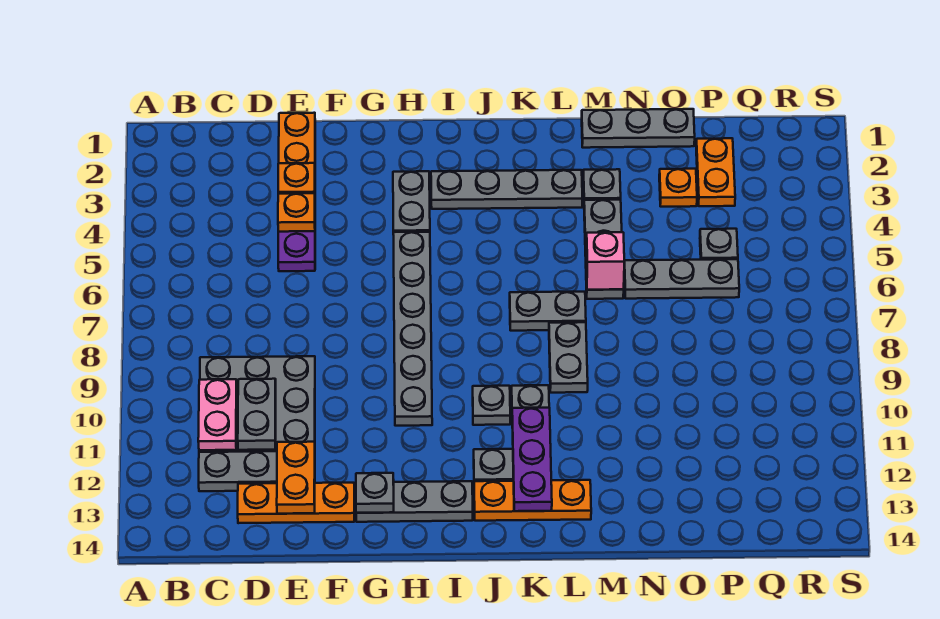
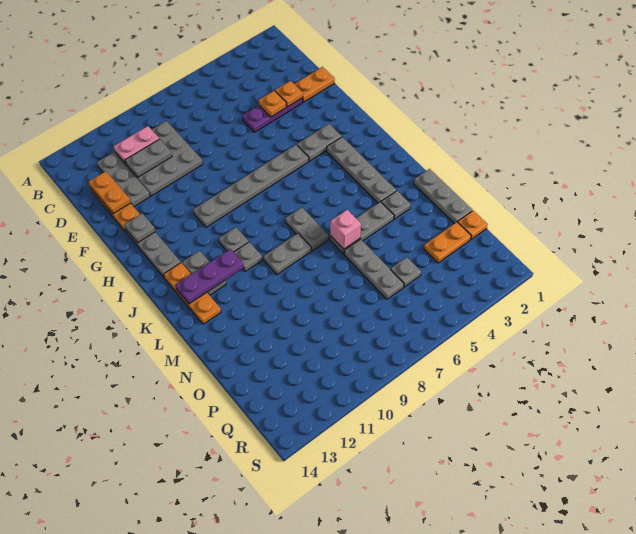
orange plate E12:E13 level 2 -> orange plate D13:E13 level 2
orange plate O3 level 1 -> orange plate P1 level 1

